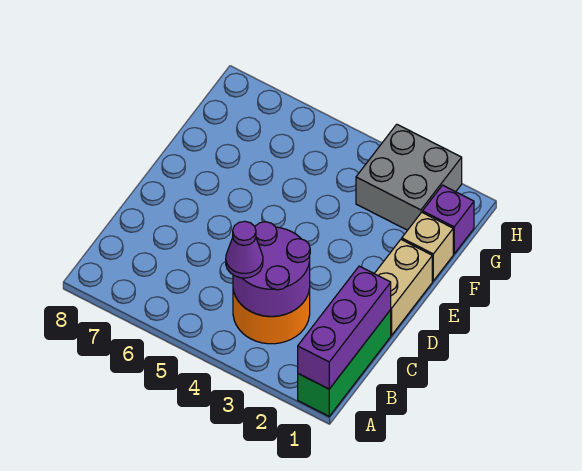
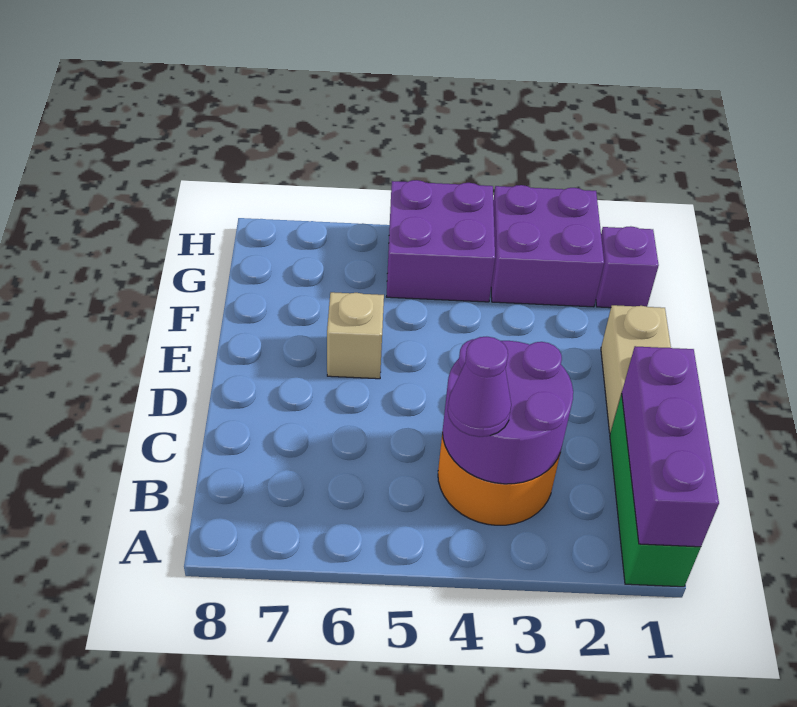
tan brick F1 level 1 -> tan brick E6 level 1
grey brick G2:H3 level 1 -> purple brick G2:H3 level 1
none -> purple brick G4:H5 level 1

